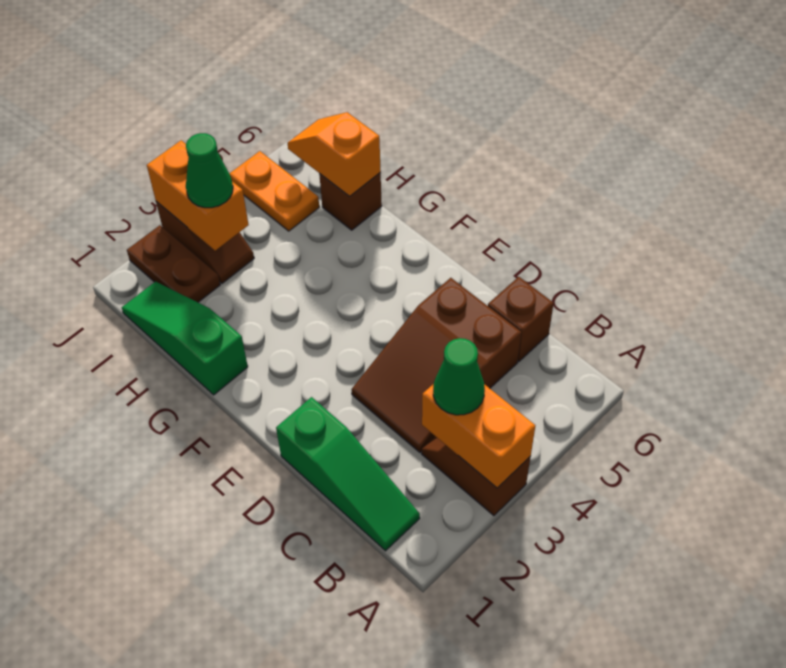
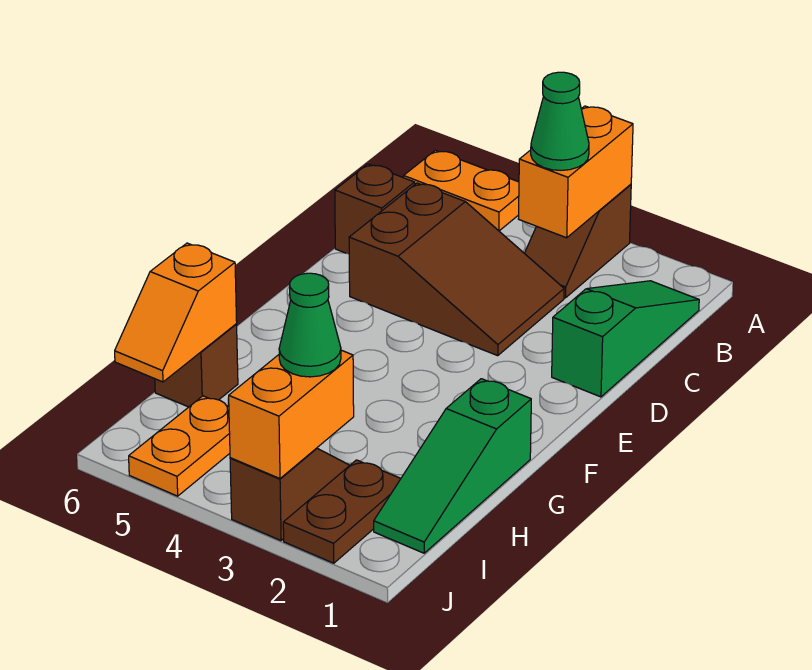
none -> orange plate A5:A6 level 1

